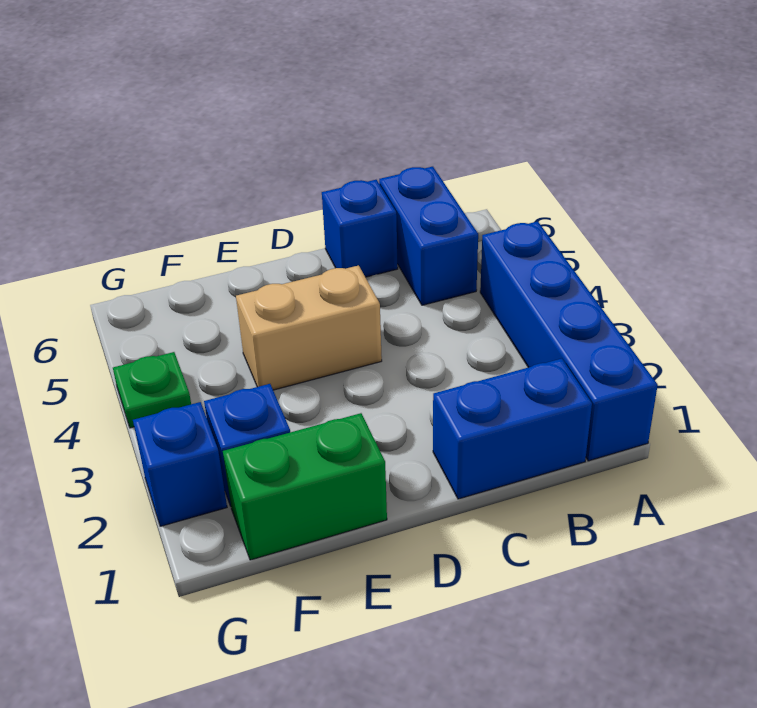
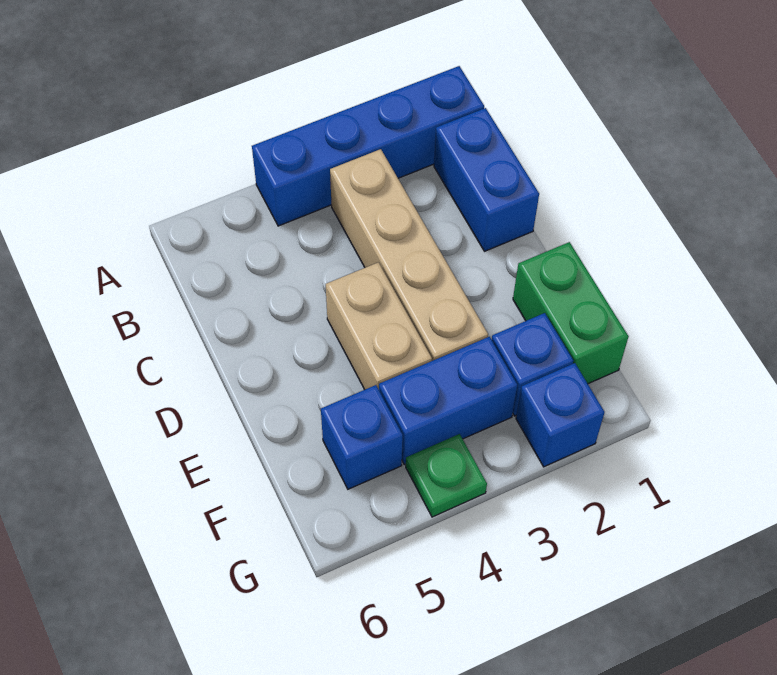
none -> tan brick B3:E3 level 1
blue brick B5:B6 level 1 -> blue brick F3:F4 level 1
blue brick C6 level 1 -> blue brick F5 level 1

